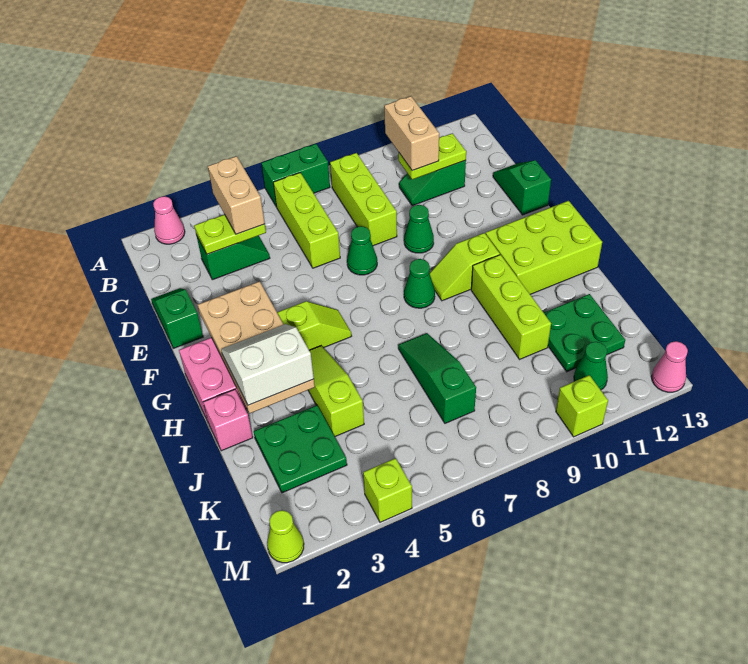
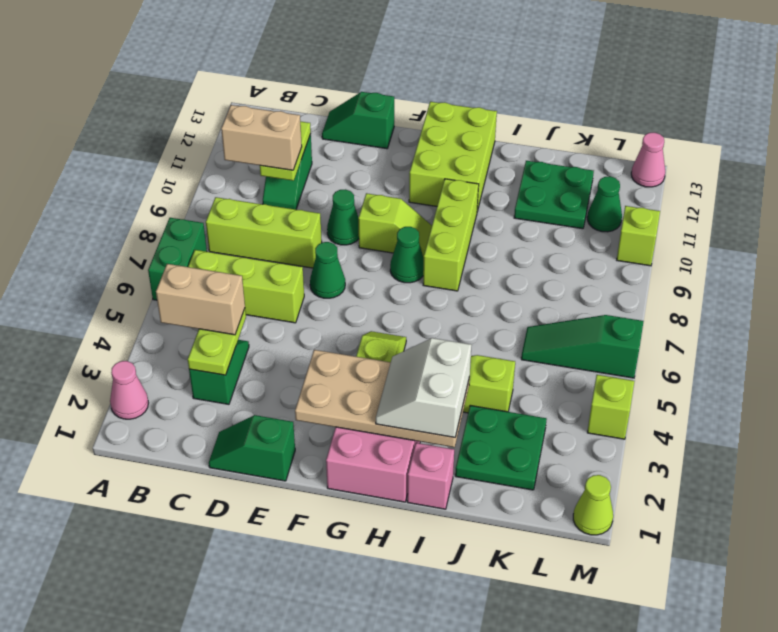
lime slope G9:G10 level 1 top 10 -> lime slope F9:G9 level 1 top F
lime brick H10:J10 level 1 -> lime brick H8:H10 level 1
green slope I7:K7 level 1 top K -> green slope K6:M6 level 1 top M

